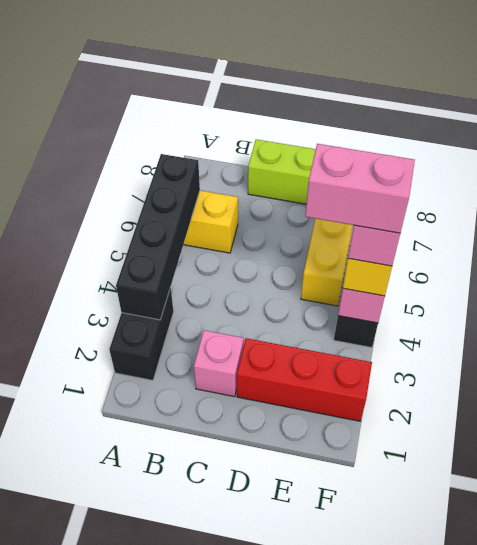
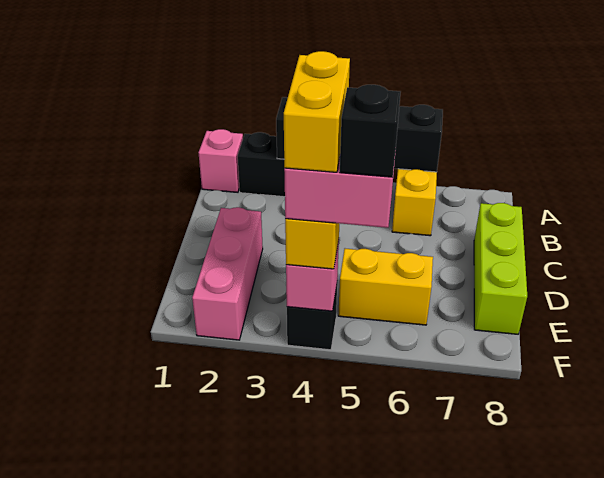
pink brick C2 level 1 -> pink brick A1 level 1
red brick D2:F2 level 1 -> pink brick D2:F2 level 1
pink brick E4:F4 level 5 -> yellow brick E4:F4 level 5
none -> black brick F5 level 5

